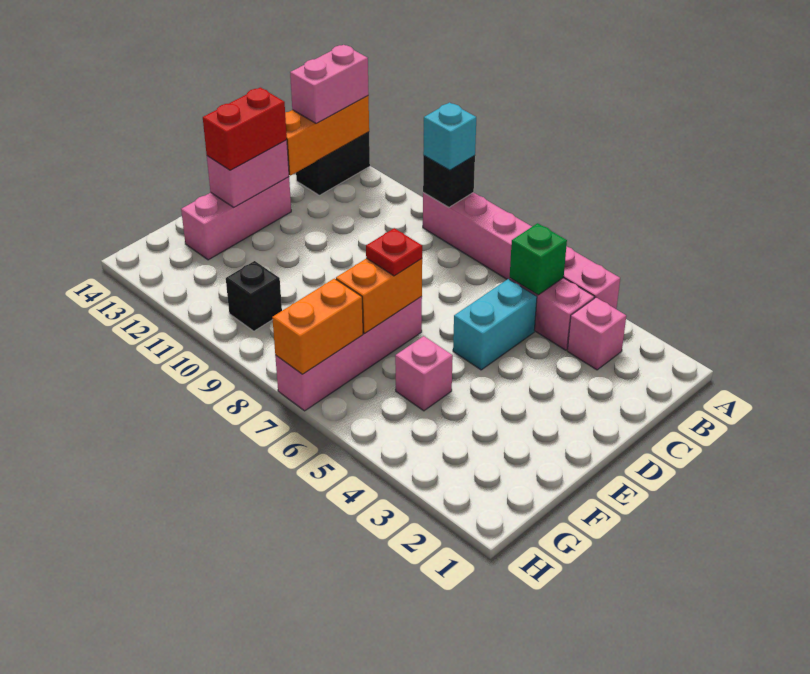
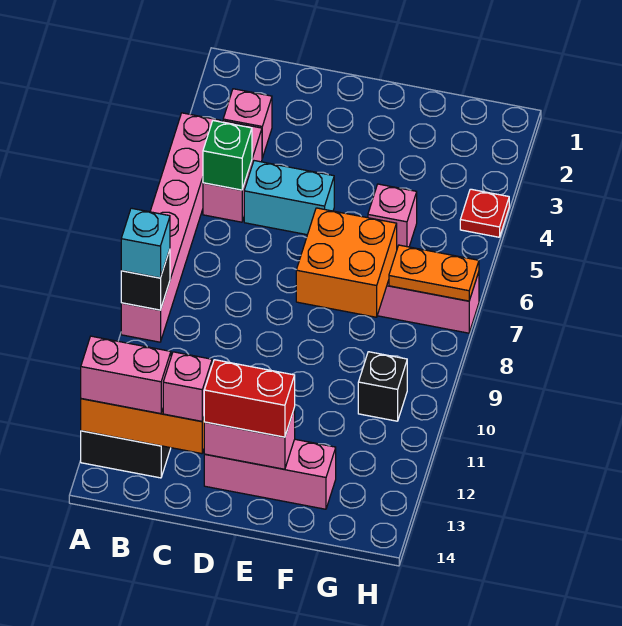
none -> pink brick C13 level 3
orange brick E7:F7 level 2 -> orange brick E7:F8 level 2
red plate E7 level 3 -> red plate H4 level 1
orange brick G7:H7 level 2 -> orange plate G7:H7 level 2

